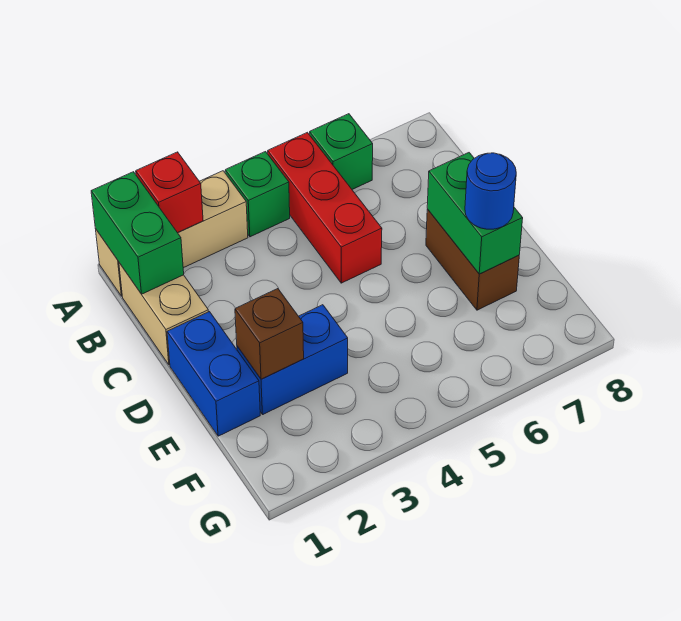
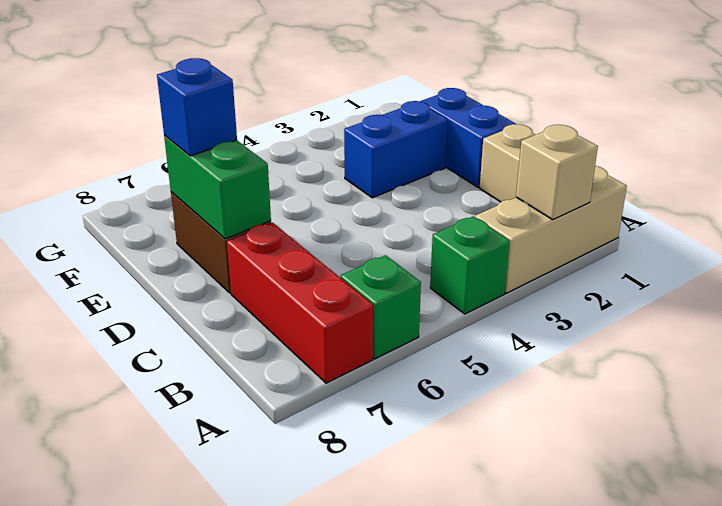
green brick A1:B1 level 2 -> none
red brick A2 level 2 -> tan brick A2 level 2
red brick A5:C5 level 1 -> red brick A7:C7 level 1
brown brick E2 level 2 -> none
blue round brick E7 level 3 -> blue brick E7 level 3

